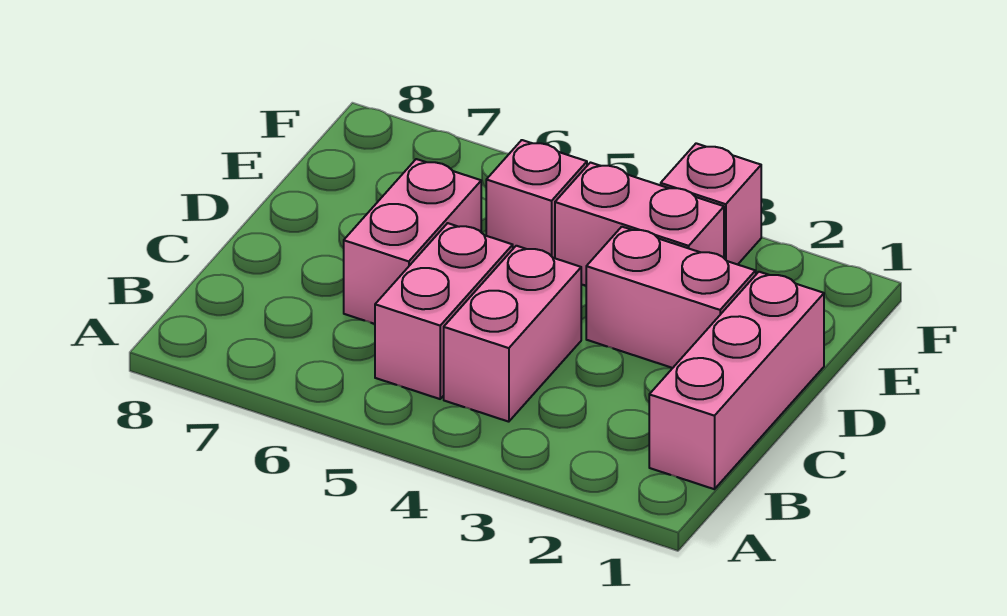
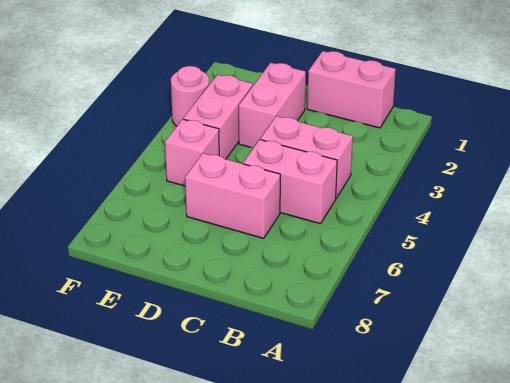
pink brick B1:D1 level 1 -> pink brick B1:C1 level 1
pink brick F3 level 1 -> pink round brick F3 level 1

